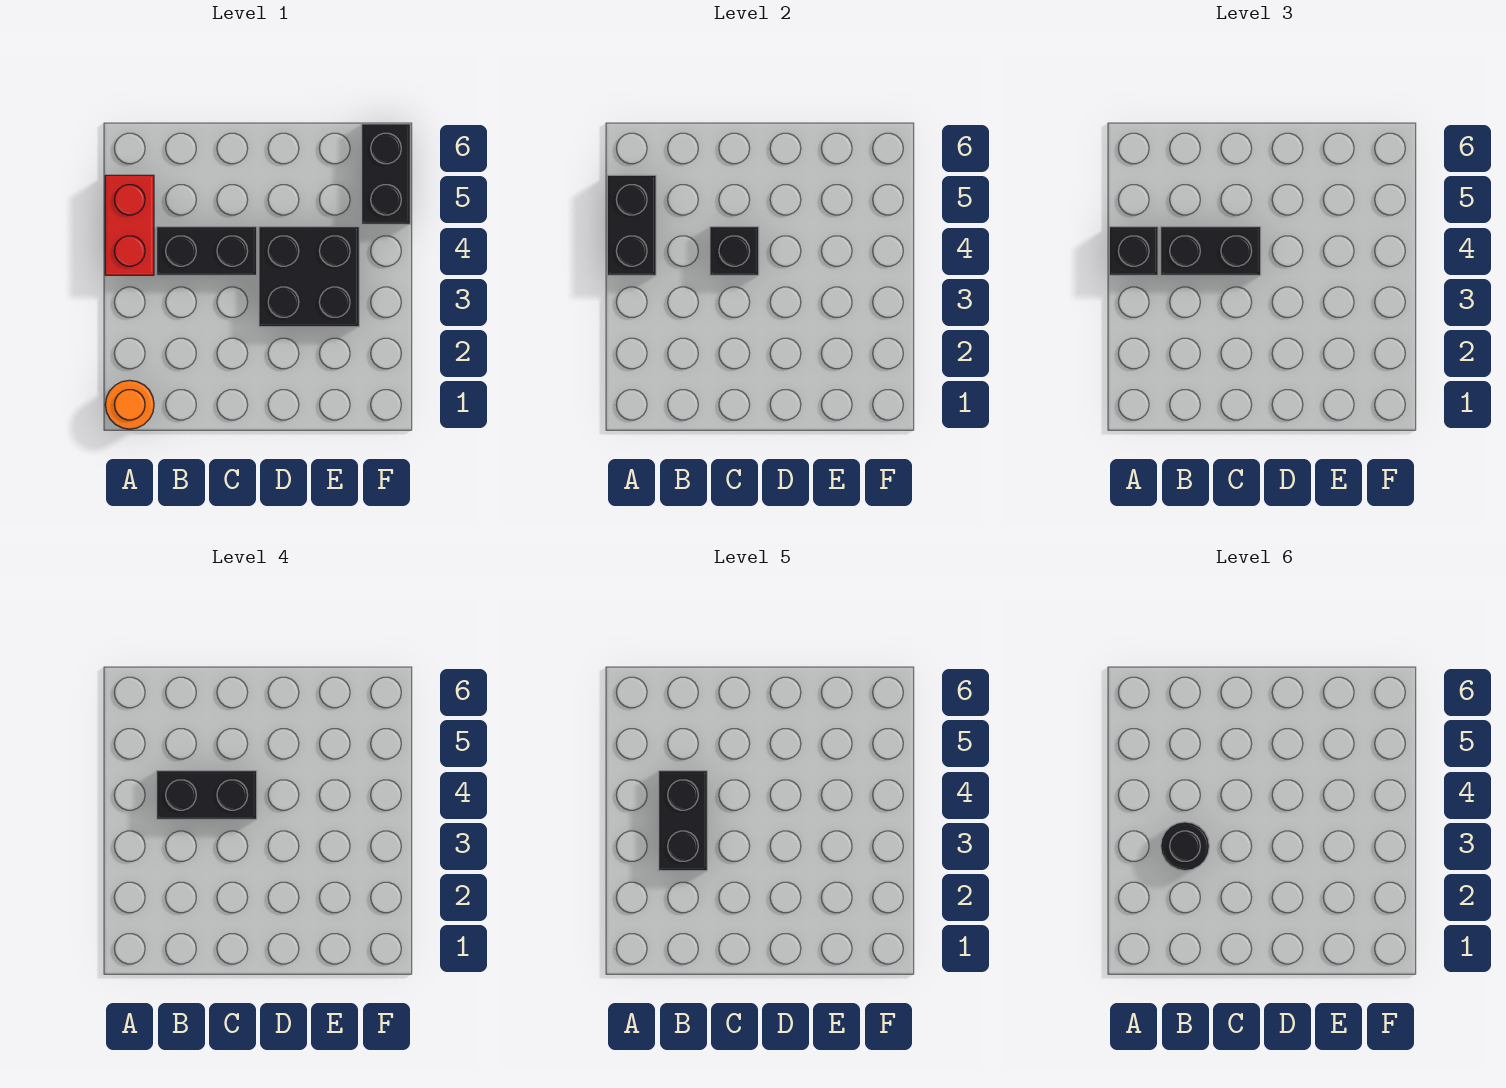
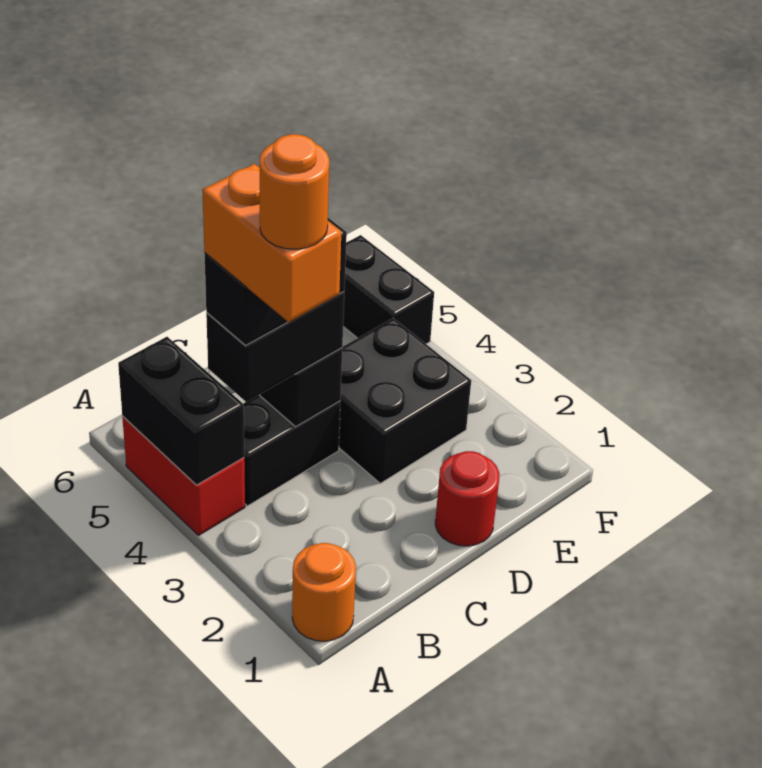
black brick A4 level 3 -> none
black brick B3:B4 level 5 -> orange brick B3:B4 level 5
black round brick B3 level 6 -> orange round brick B3 level 6
none -> red round brick D1 level 1

